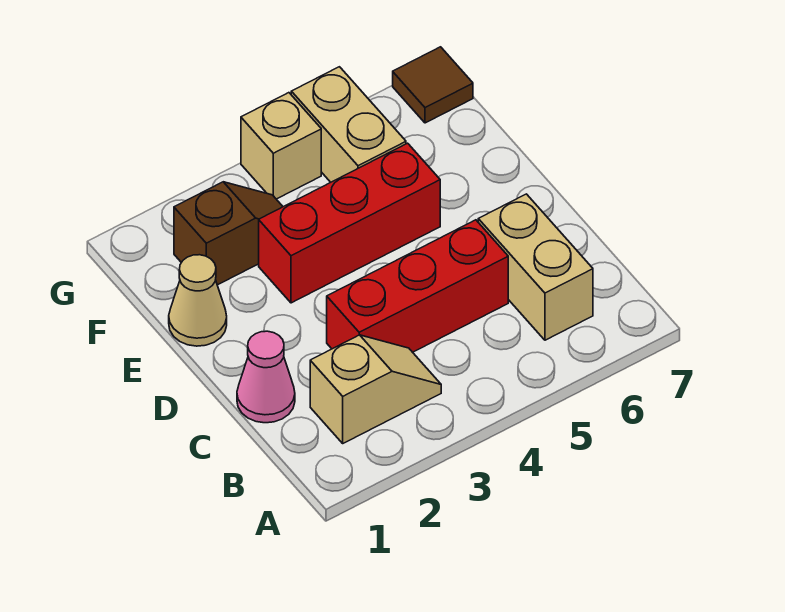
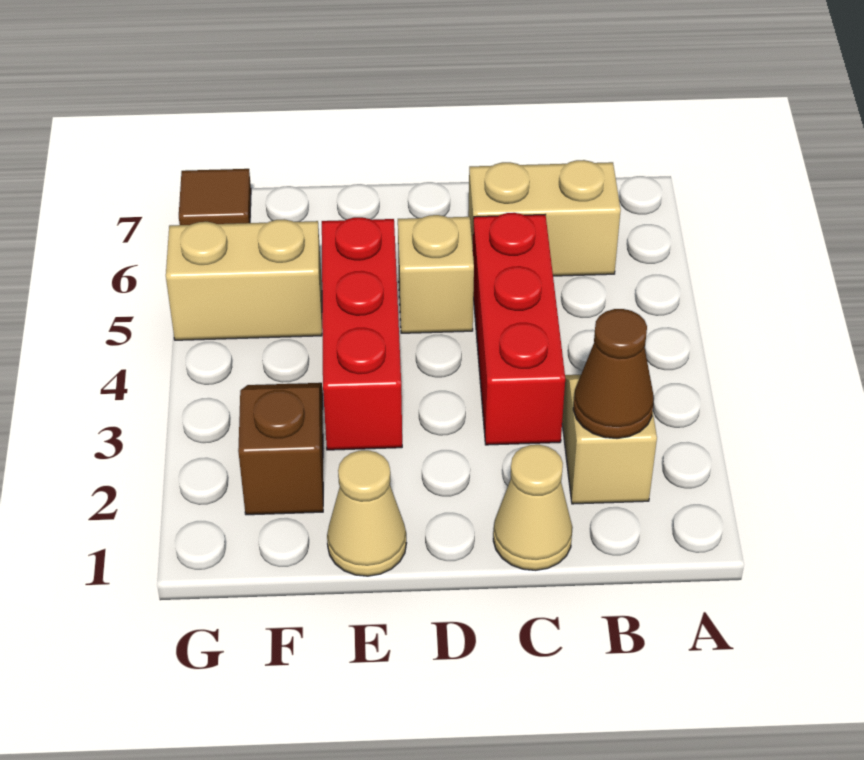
none -> brown cone B2 level 2
pink cone C1 level 1 -> tan cone C1 level 1
tan brick G4 level 1 -> tan brick D5 level 1

